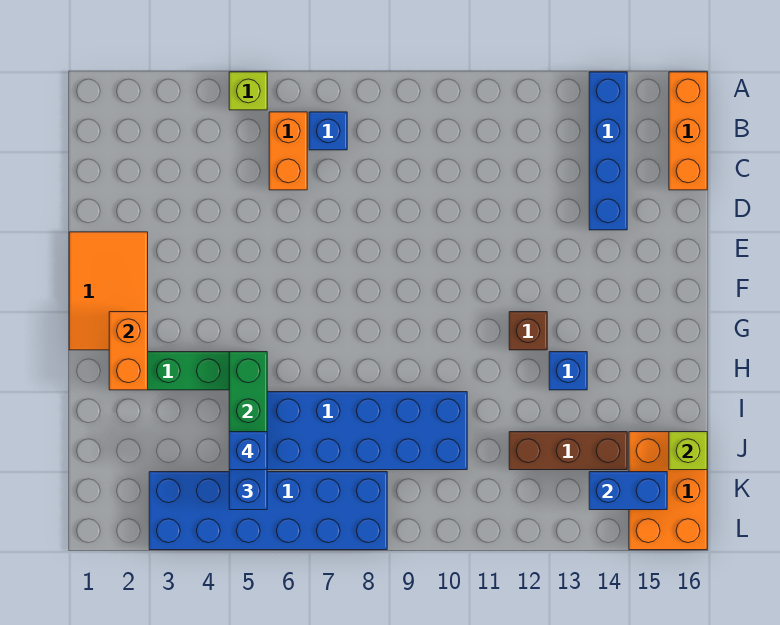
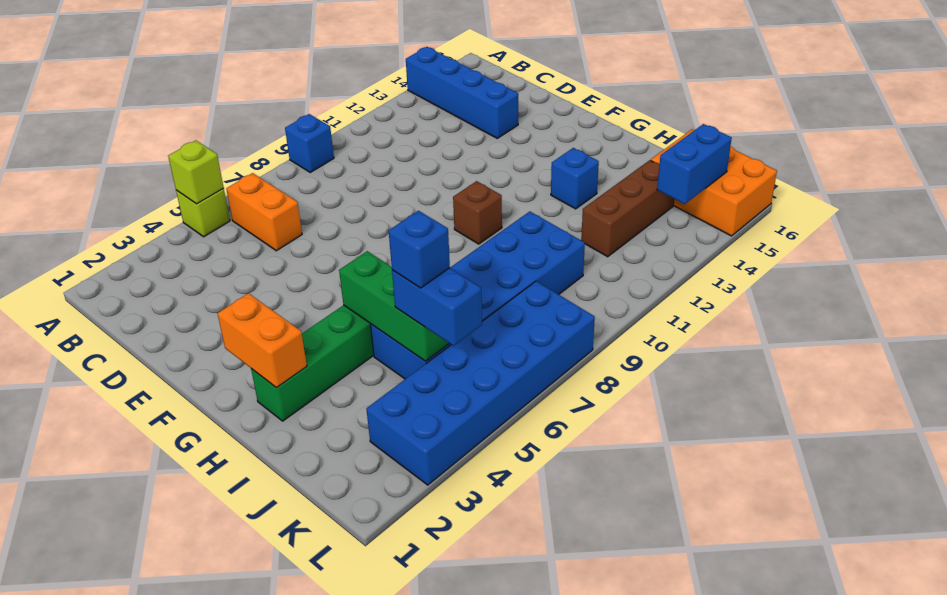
orange brick A16:C16 level 1 -> none
blue brick B7 level 1 -> blue brick A9 level 1
orange tile E1:G2 level 1 -> none
brown brick G12 level 1 -> brown brick G10 level 1
lime brick J16 level 2 -> lime brick A5 level 2

